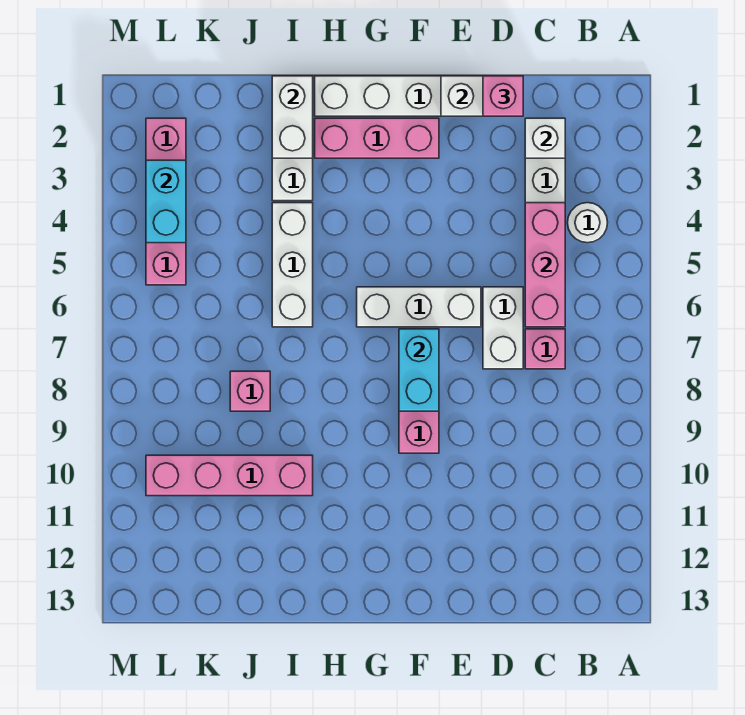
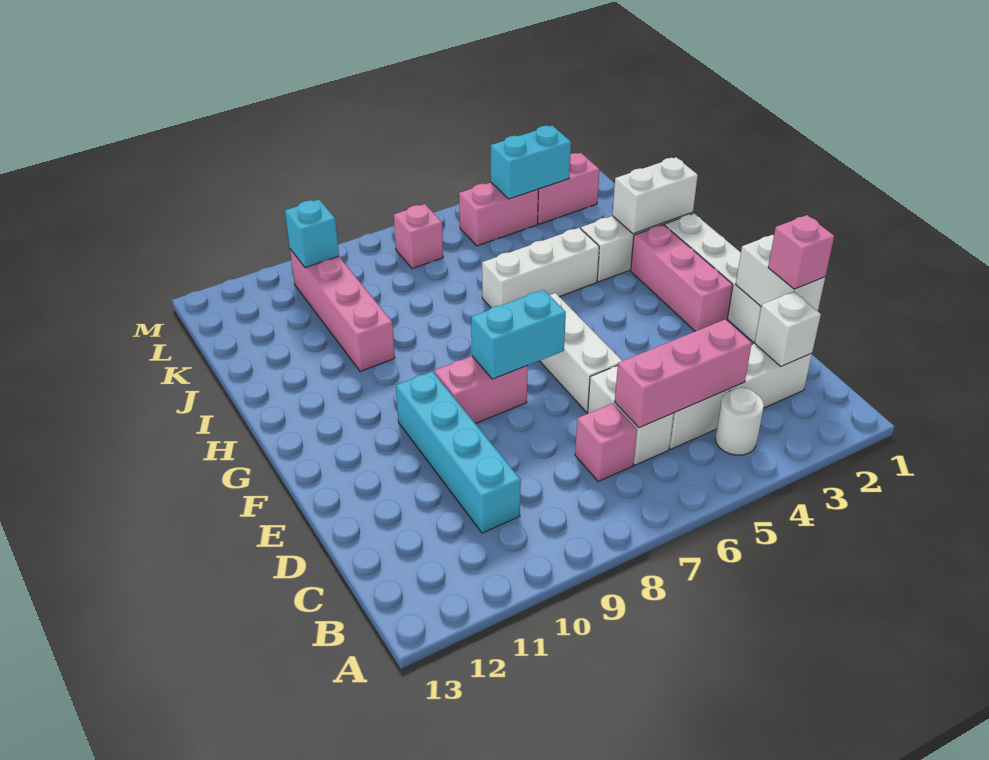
none -> cyan brick C10:F10 level 1
white brick D6:D7 level 1 -> white brick C6:D6 level 1
pink brick J8 level 1 -> pink brick L7 level 1
none -> cyan brick L10 level 2

